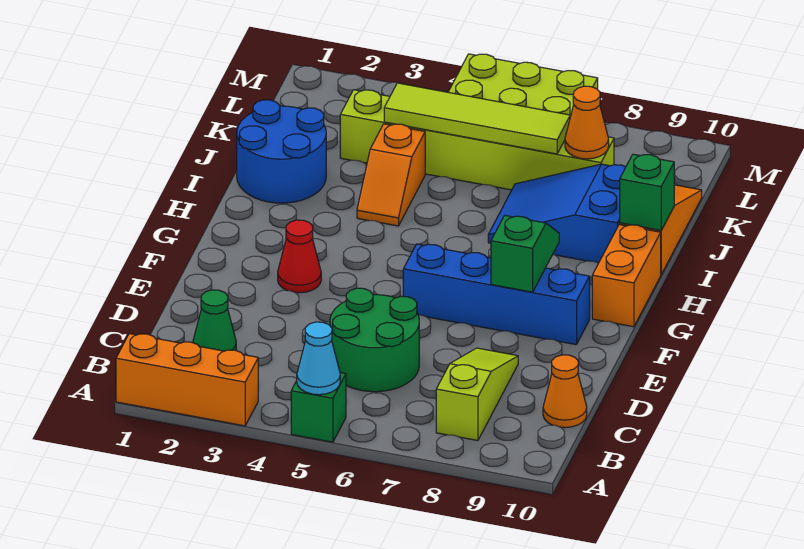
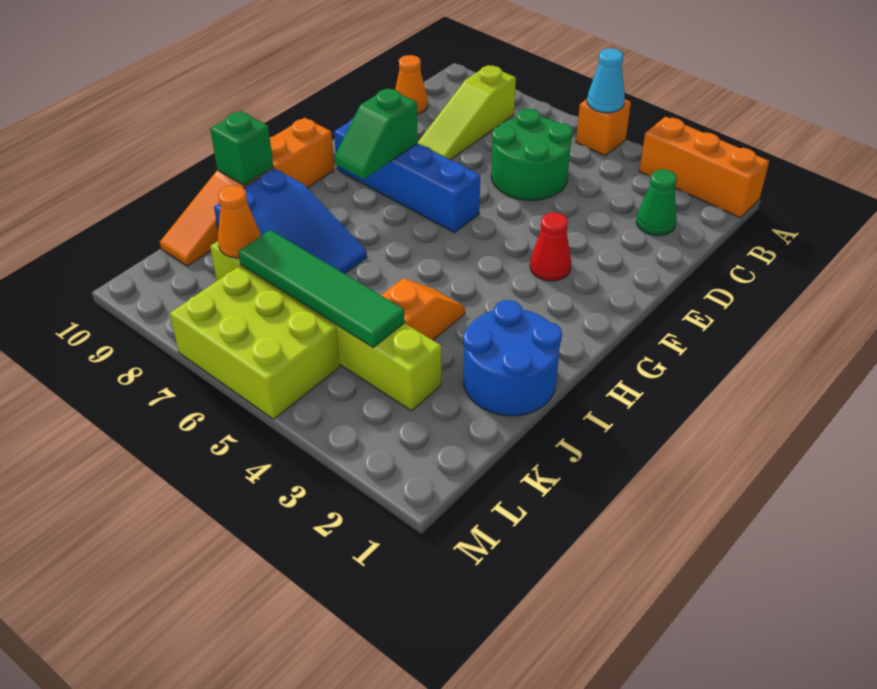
green brick A5 level 1 -> orange brick A5 level 1
lime tile K4:K7 level 2 -> green tile K4:K7 level 2

